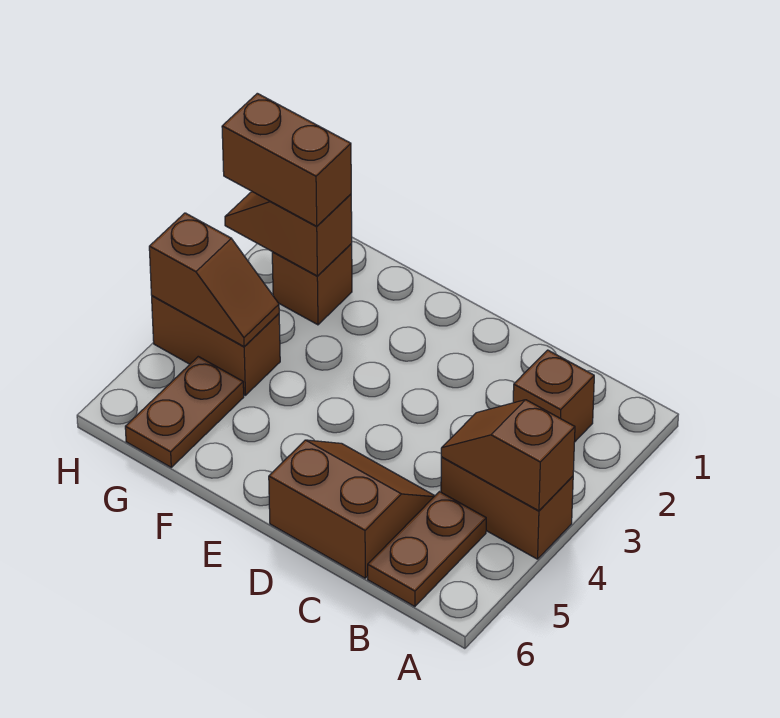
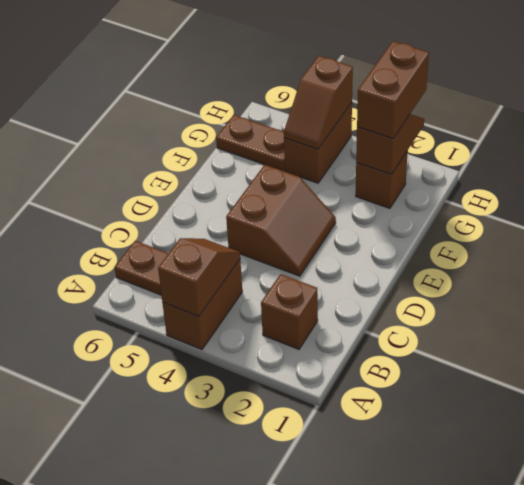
brown slope C5:D6 level 1 top 6 -> brown slope D3:E4 level 1 top 4

